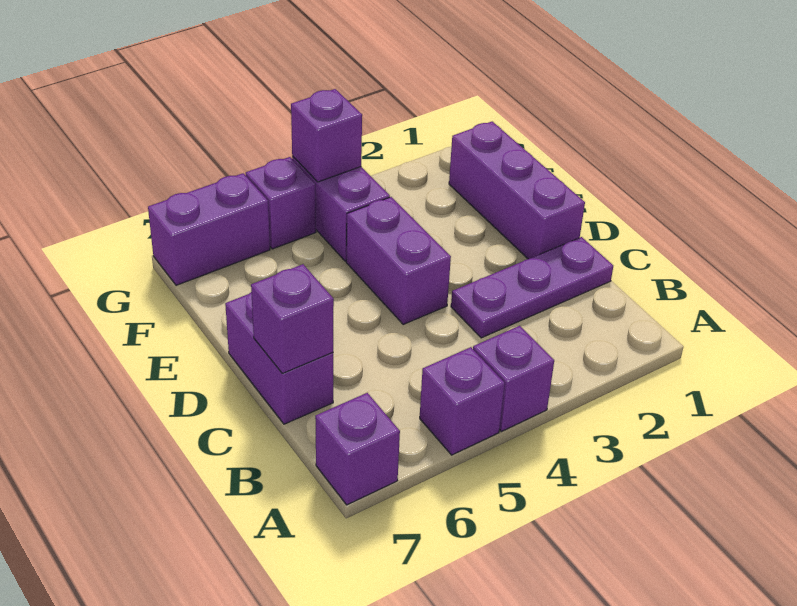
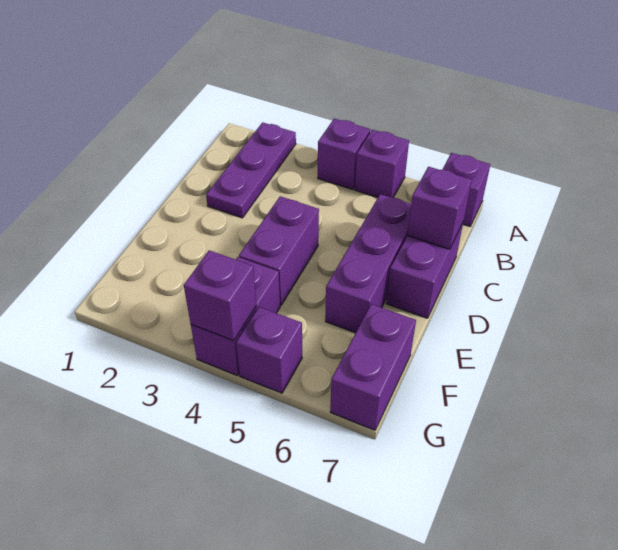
purple plate C1:C3 level 1 -> purple plate A2:C2 level 1
purple brick D1:F1 level 1 -> purple brick C6:E6 level 1
purple brick G6:G7 level 1 -> purple brick F7:G7 level 1

